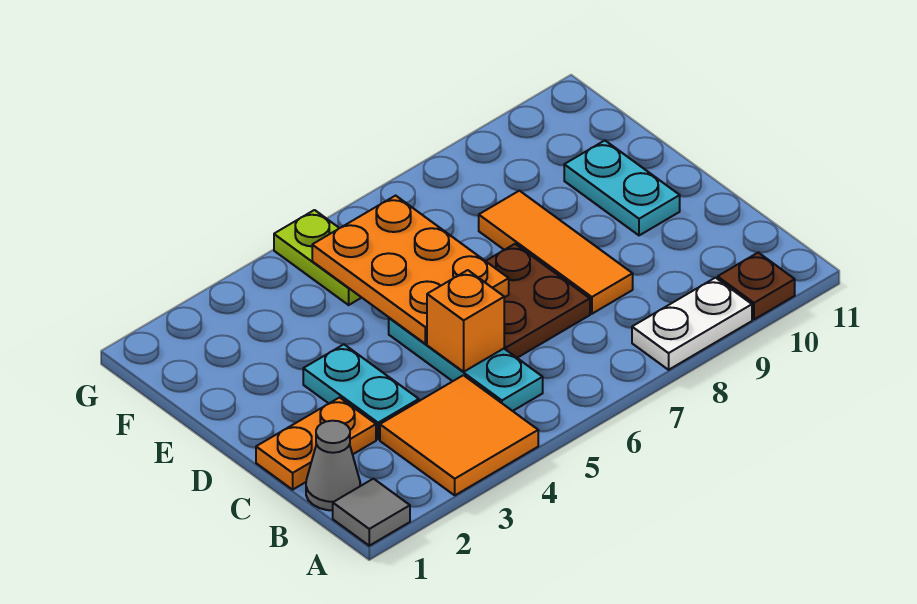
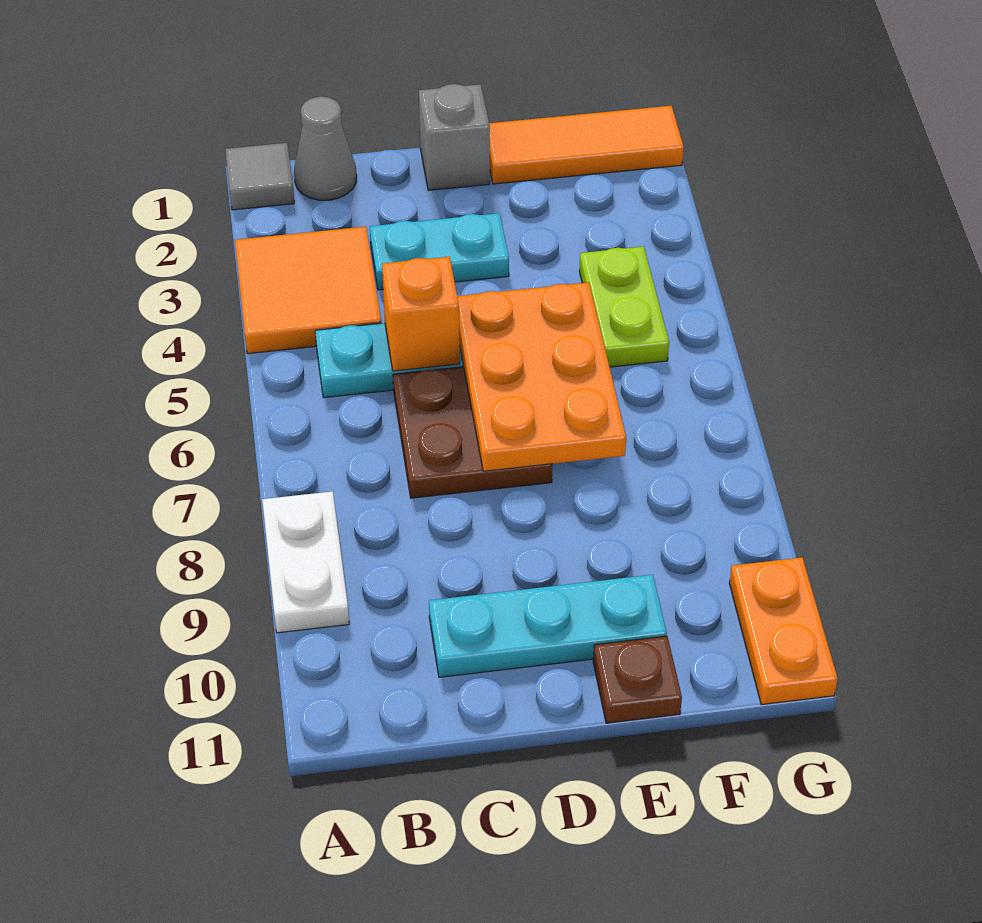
brown plate A10 level 1 -> brown plate E11 level 1
orange plate C1:C2 level 1 -> orange plate G10:G11 level 1
orange tile C8:E8 level 1 -> orange tile E1:G1 level 1
none -> grey brick D1 level 1
orange plate D5:F6 level 2 -> orange plate D5:E7 level 2
cyan plate D10:E10 level 1 -> cyan plate C10:E10 level 1
lime plate F5:G5 level 1 -> lime plate F4:F5 level 1

